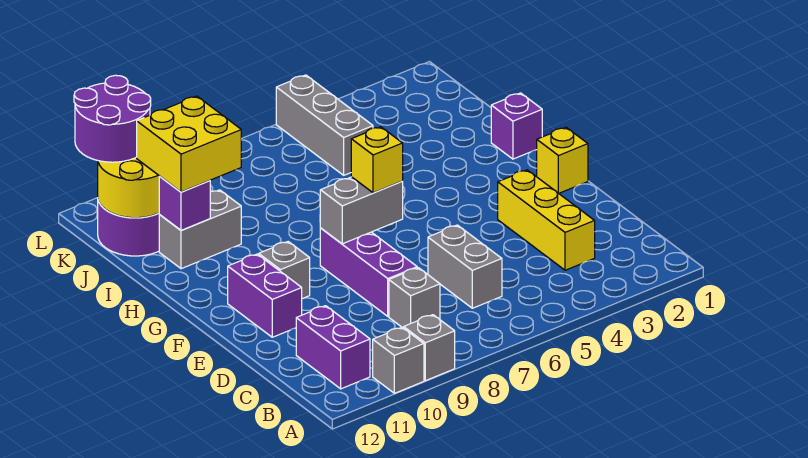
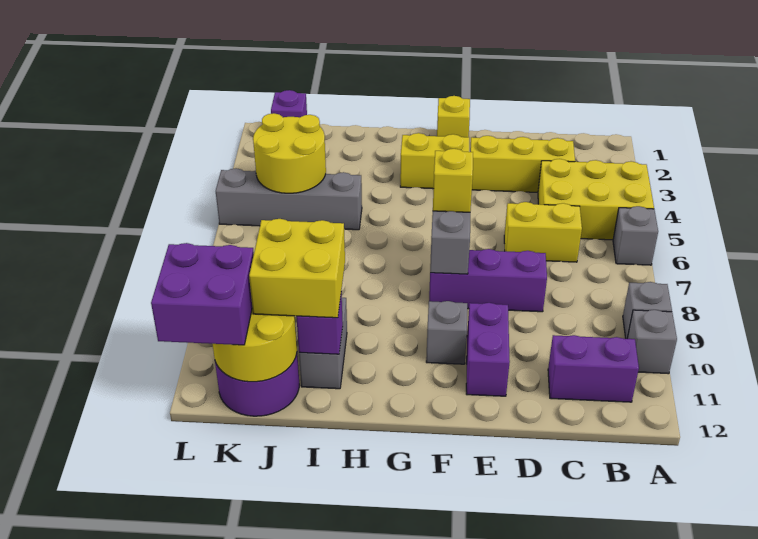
none -> yellow brick A4:C5 level 1
grey brick C6:D6 level 1 -> yellow brick C6:D6 level 1
grey brick C8 level 1 -> grey brick A6 level 1
purple brick E11:F11 level 1 -> purple brick E10:E11 level 1
none -> yellow brick F3:G3 level 1
purple brick H1 level 1 -> purple brick K1 level 1
none -> yellow round brick J4:K5 level 2
grey brick J5:L5 level 1 -> grey brick I5:L5 level 1
purple round brick K11:L12 level 3 -> purple brick K11:L12 level 3

